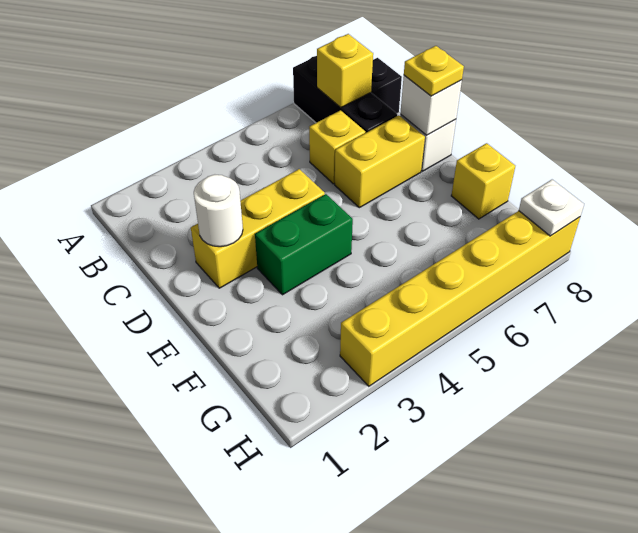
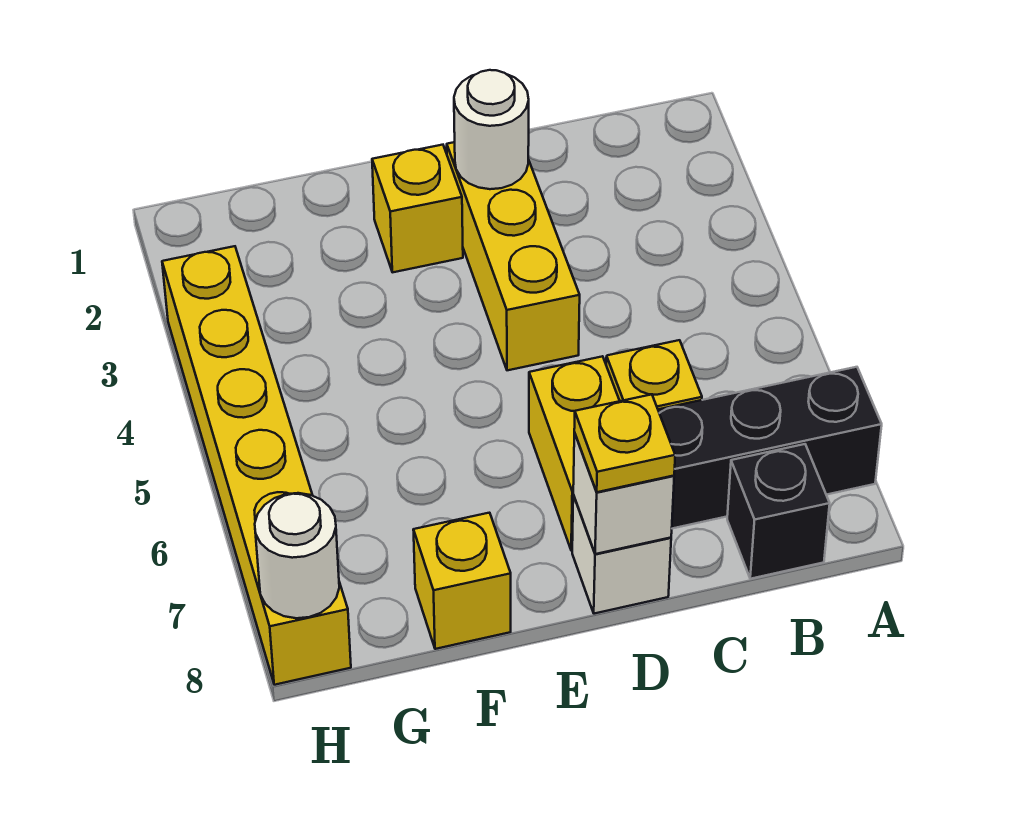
yellow brick B7 level 2 -> yellow brick E2 level 1
green brick E3:E4 level 1 -> none
white plate H8 level 2 -> white round brick H8 level 2

